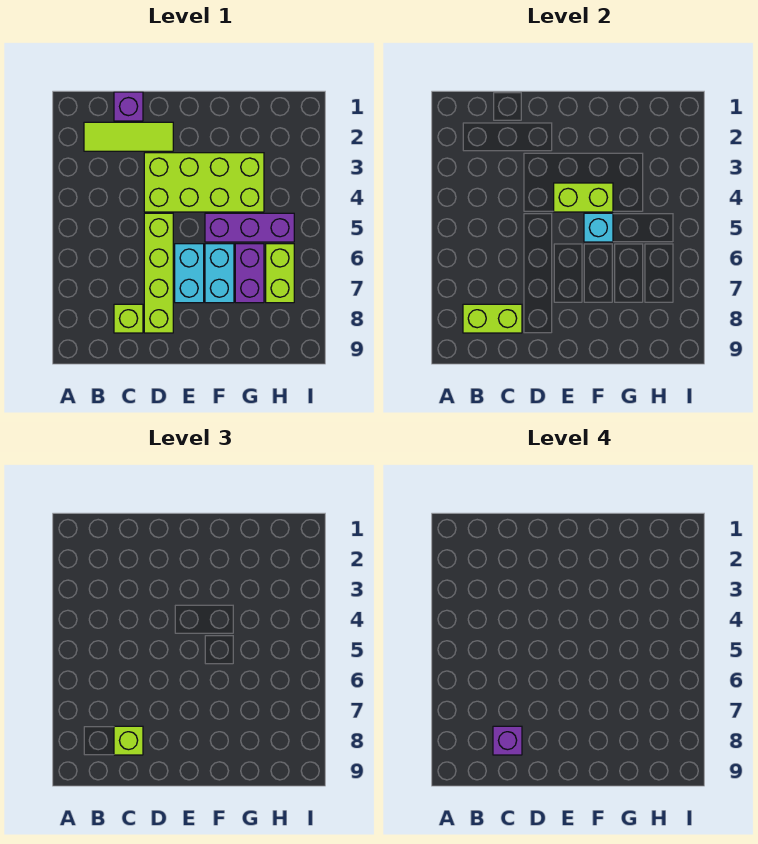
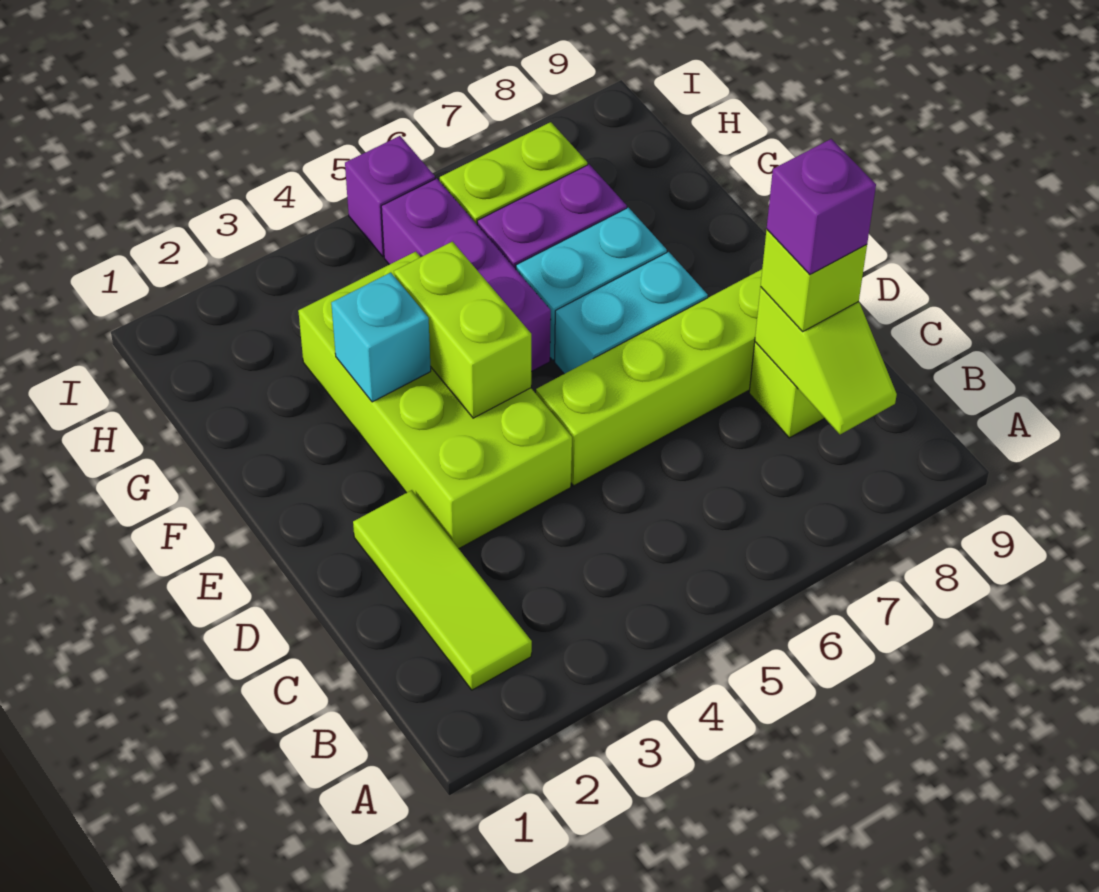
lime brick B8:C8 level 2 -> lime slope B8:C8 level 2 top C
purple brick C1 level 1 -> purple brick I5 level 1
cyan brick F5 level 2 -> cyan brick F3 level 2

